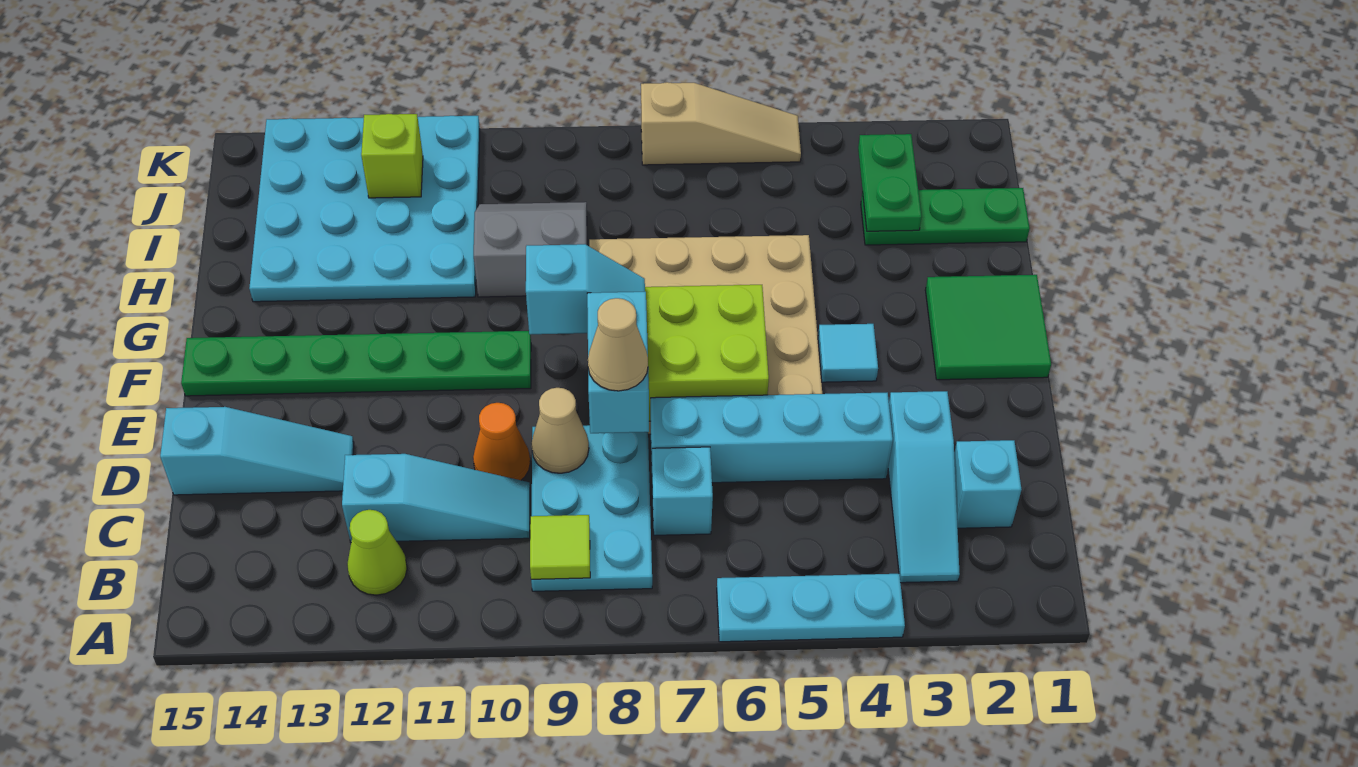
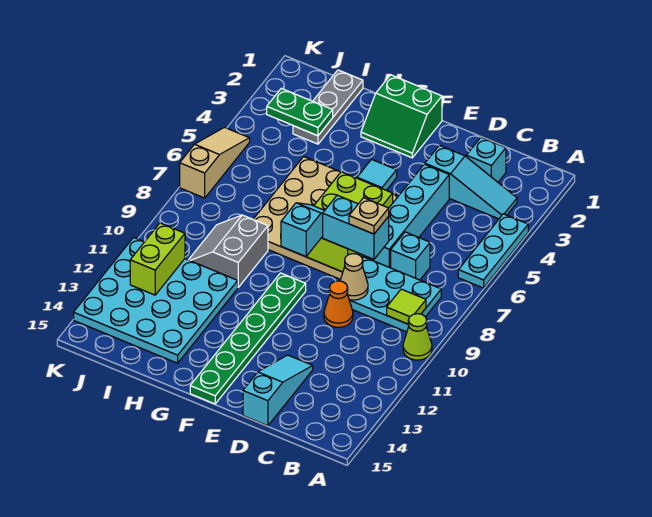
lime cone B12 level 1 -> lime cone A10 level 1
cyan slope C10:C12 level 1 top 12 -> none
tan cone D8 level 4 -> tan plate D8 level 4
green tile F1:G2 level 1 -> green slope F1:G2 level 1 top 1
green plate I1:I3 level 1 -> grey plate I1:I3 level 1
lime brick J12 level 2 -> lime brick J11:J12 level 2

